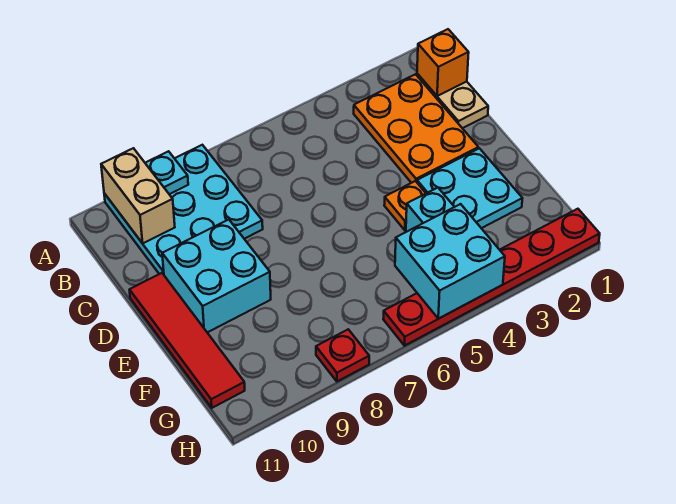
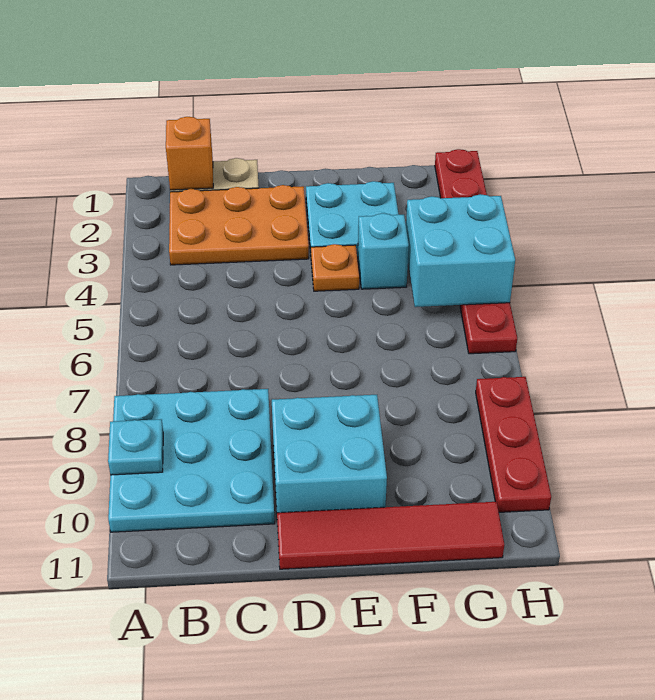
tan brick A10:B10 level 2 -> none
red plate H8 level 1 -> red plate H8:H10 level 1

